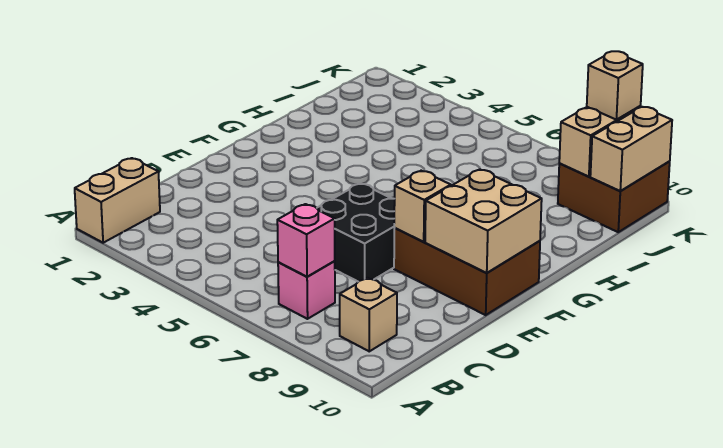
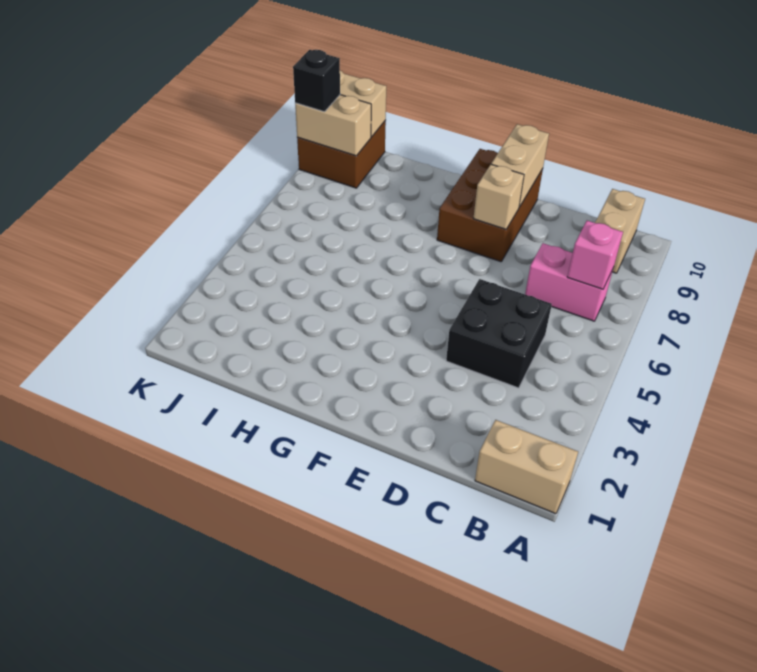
pink brick B7 level 1 -> pink brick B7:C7 level 1
tan brick B9 level 1 -> tan brick B9:B10 level 1
black brick D6:E7 level 1 -> black brick C4:D5 level 1
tan brick E9:F10 level 2 -> tan brick E9:E10 level 2
tan brick K9 level 3 -> black brick K9 level 3

